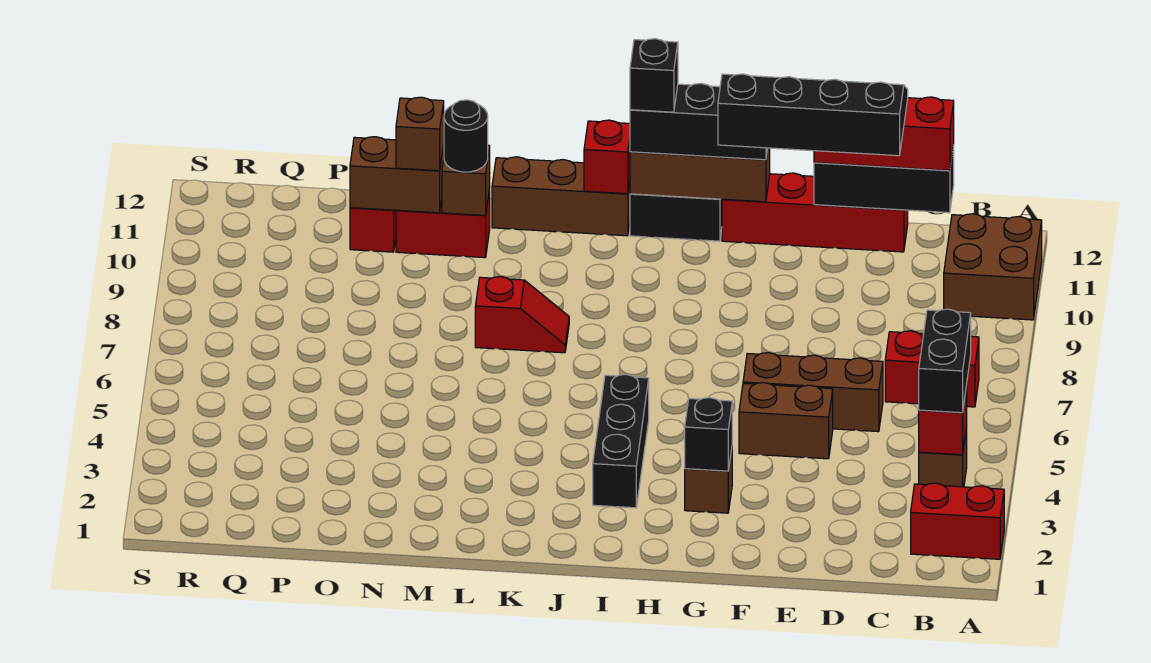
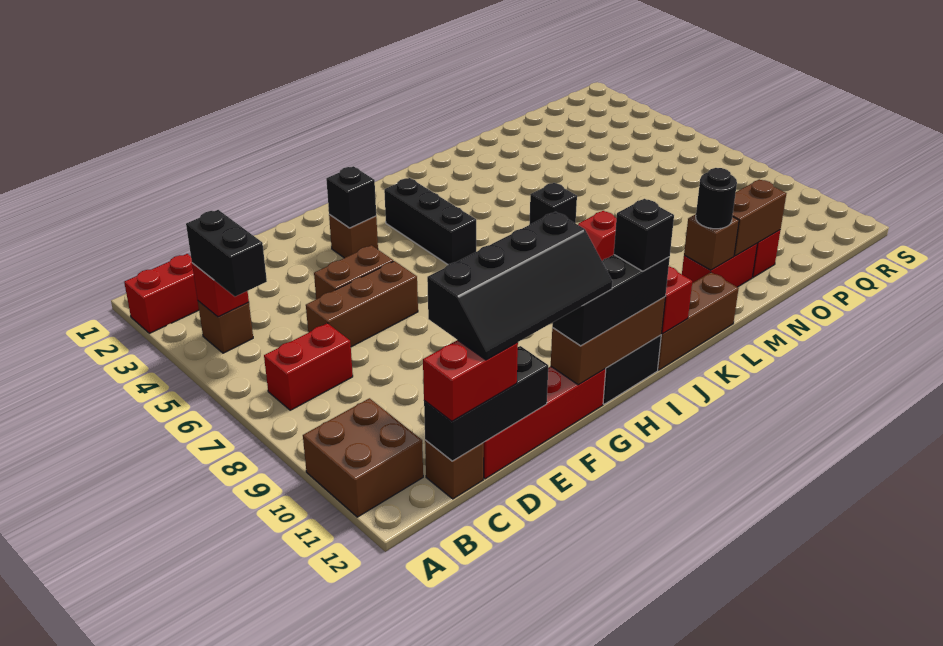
red brick C12:E12 level 3 -> red brick C12:D12 level 3
none -> black brick L6 level 1
brown brick N11 level 3 -> brown brick C12 level 1

